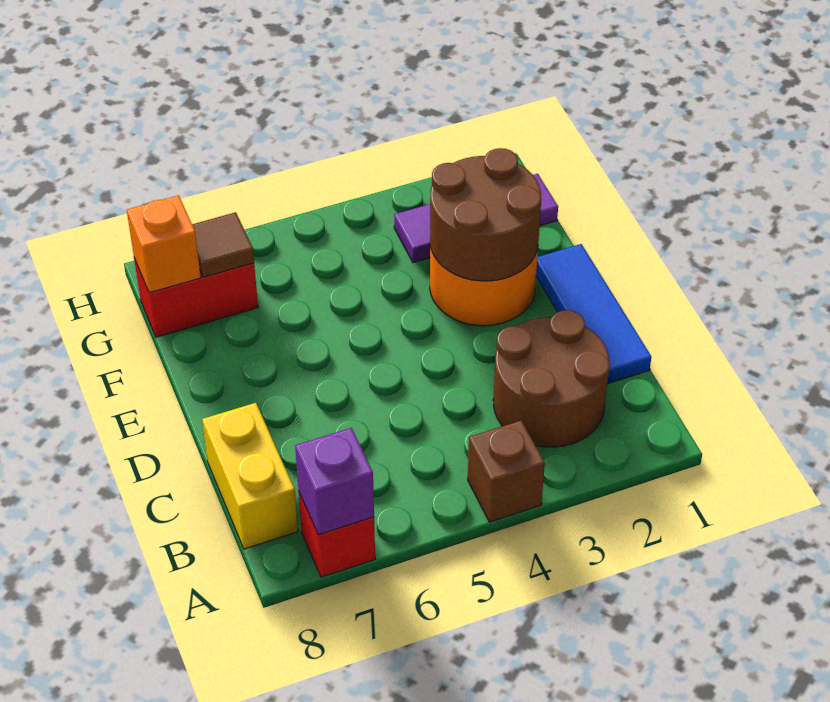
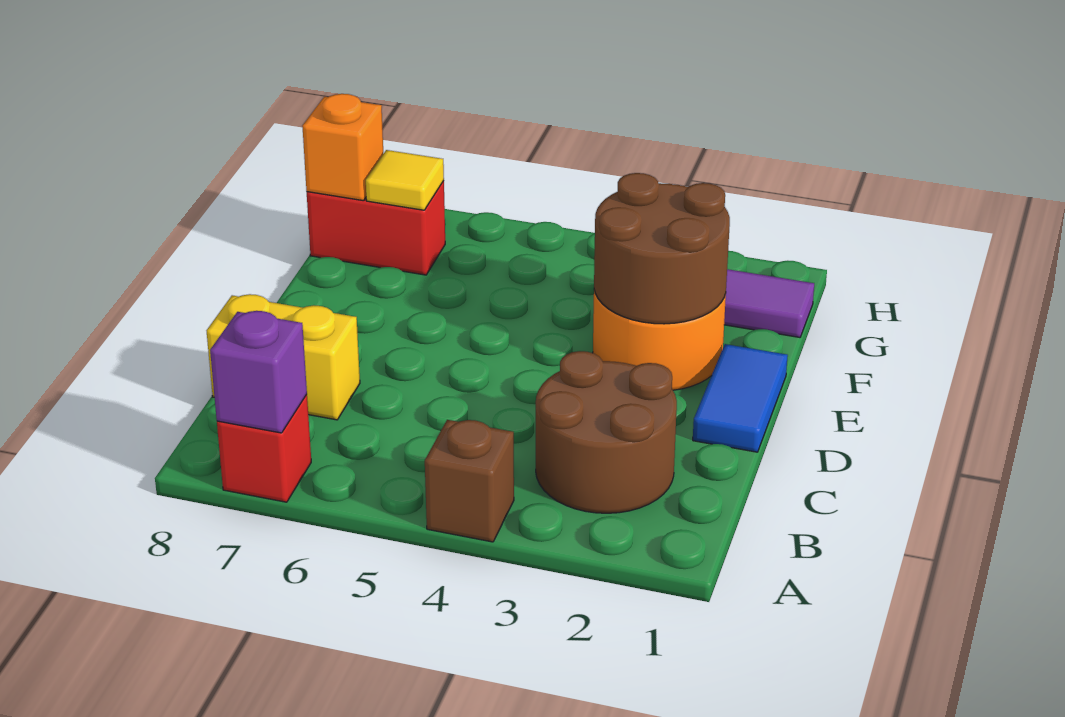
yellow brick B8:C8 level 1 -> yellow brick C7:C8 level 1
blue tile C1:E1 level 1 -> blue tile D1:E1 level 1
brown tile G7 level 2 -> yellow tile G7 level 2

